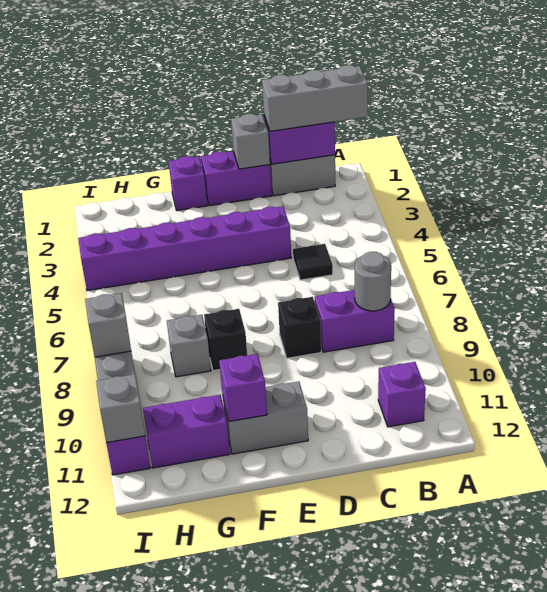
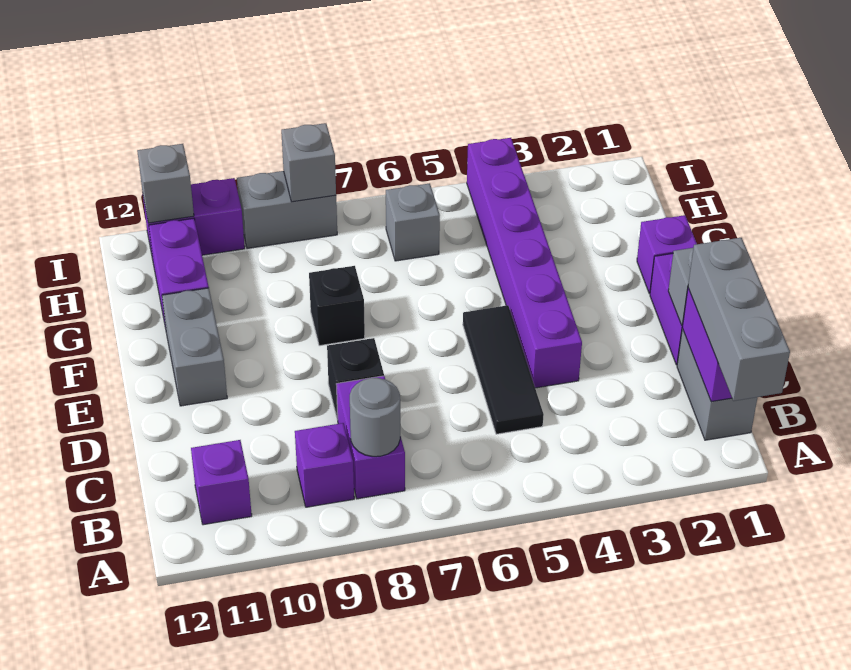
black tile C5 level 1 -> black tile C5:E5 level 1
purple brick F11 level 2 -> purple brick B9 level 1
grey brick G8 level 1 -> grey brick H6 level 1

